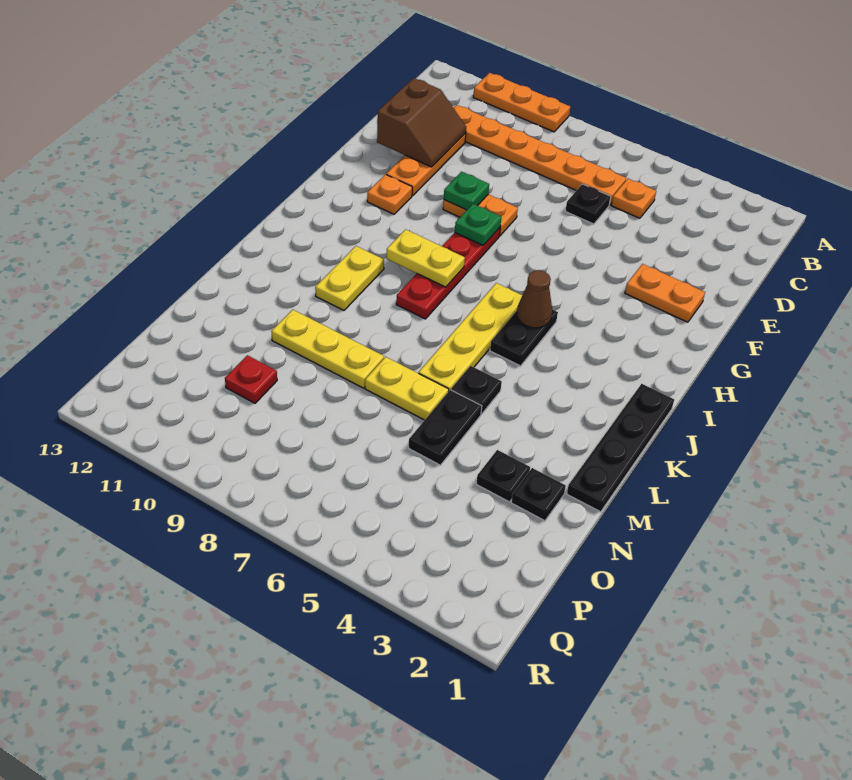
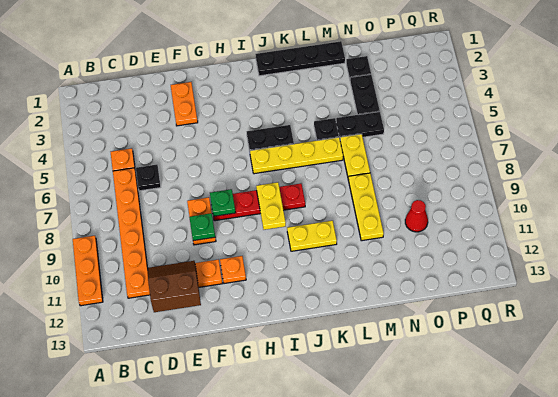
brown cone I5 level 2 -> none
black plate N3 level 1 -> black plate N3:N4 level 1
red plate O10 level 1 -> red cone O10 level 1

